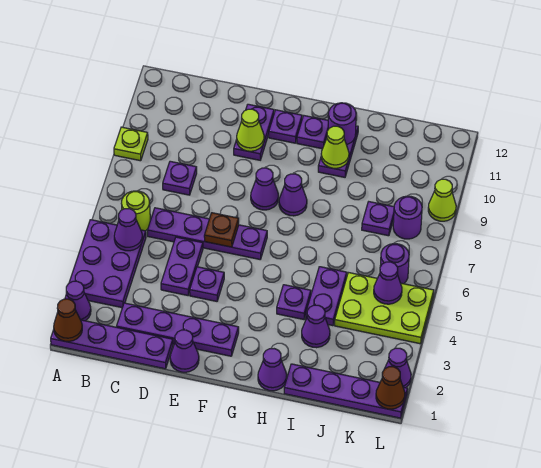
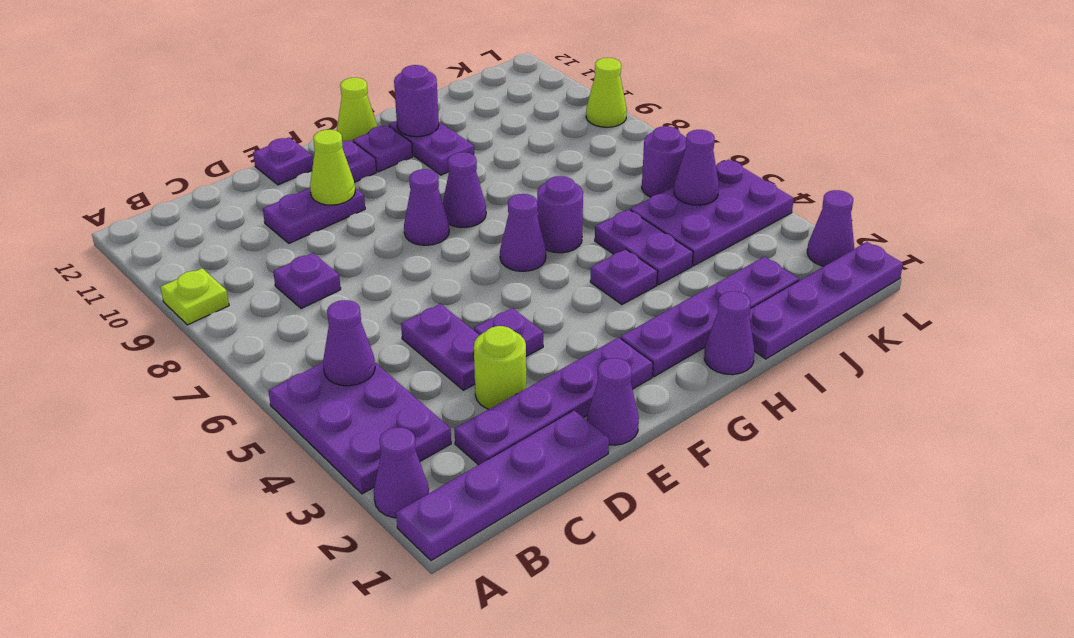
brown cone A1 level 2 -> none
lime round brick B6 level 1 -> lime round brick D3 level 1
purple plate C6:F6 level 1 -> purple plate G2:J2 level 1
brown plate E6 level 2 -> none
purple plate E10:E11 level 1 -> purple plate D10:E10 level 1
lime cone H10 level 2 -> lime cone G12 level 1
purple cone I3 level 1 -> purple cone G6 level 1
lime plate J4:L5 level 1 -> purple plate J4:L5 level 1
purple plate J8 level 1 -> purple plate E12 level 1
purple round brick K8 level 1 -> purple round brick H6 level 1
brown cone L1 level 2 -> none

